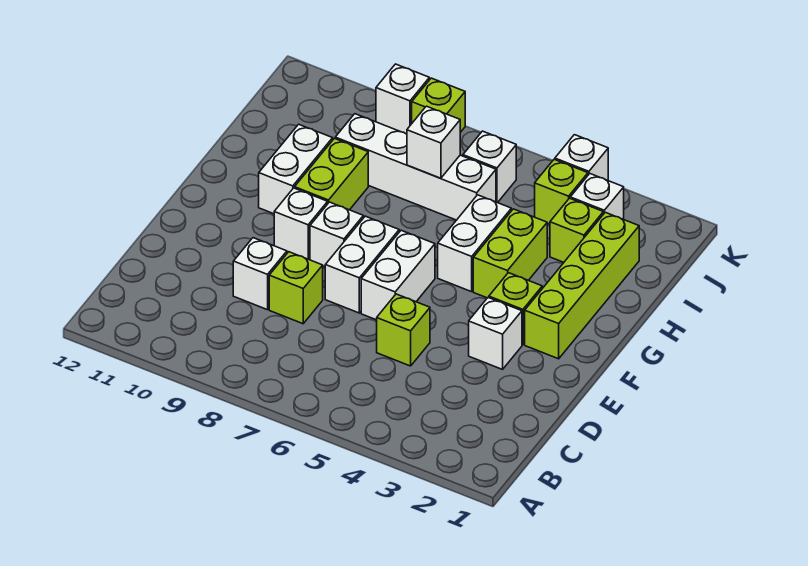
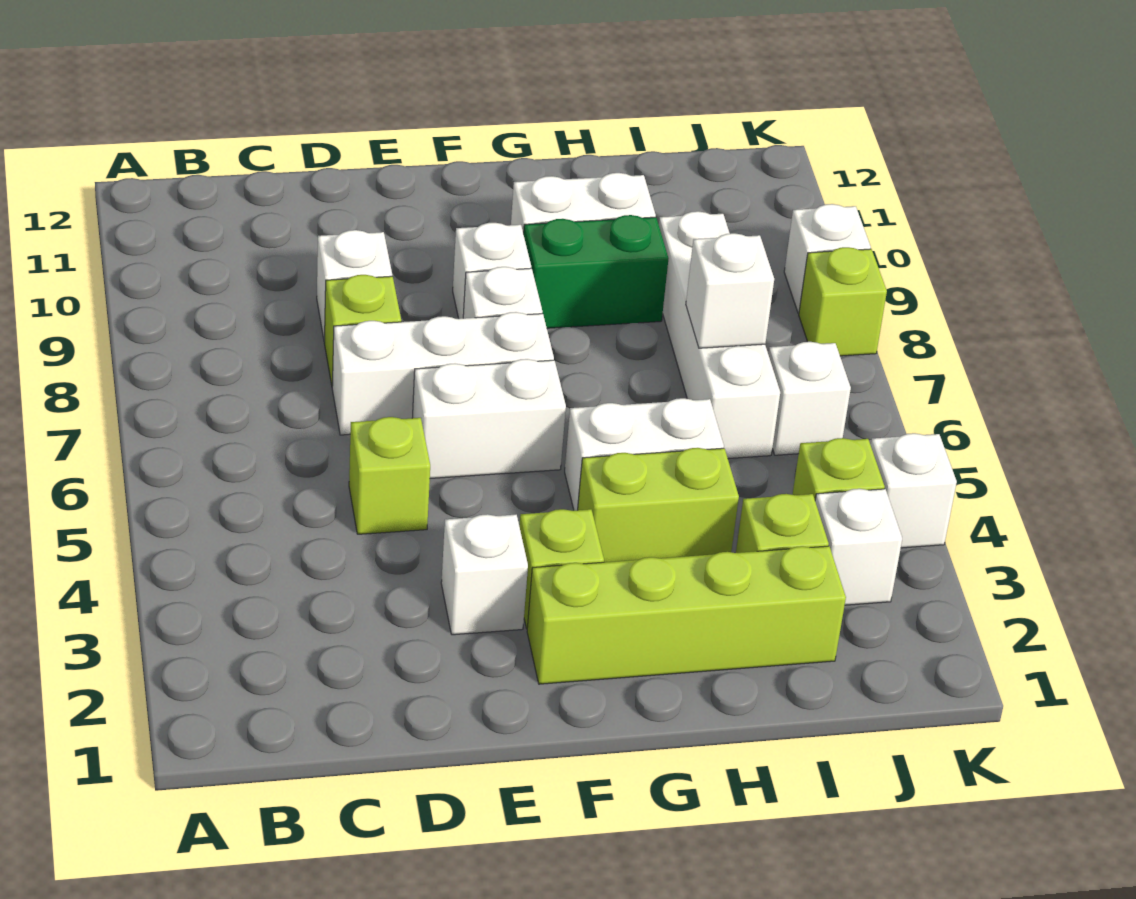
white brick E7:F7 level 1 -> white brick D7:F7 level 1
lime brick G9:H9 level 1 -> green brick G9:H9 level 1

